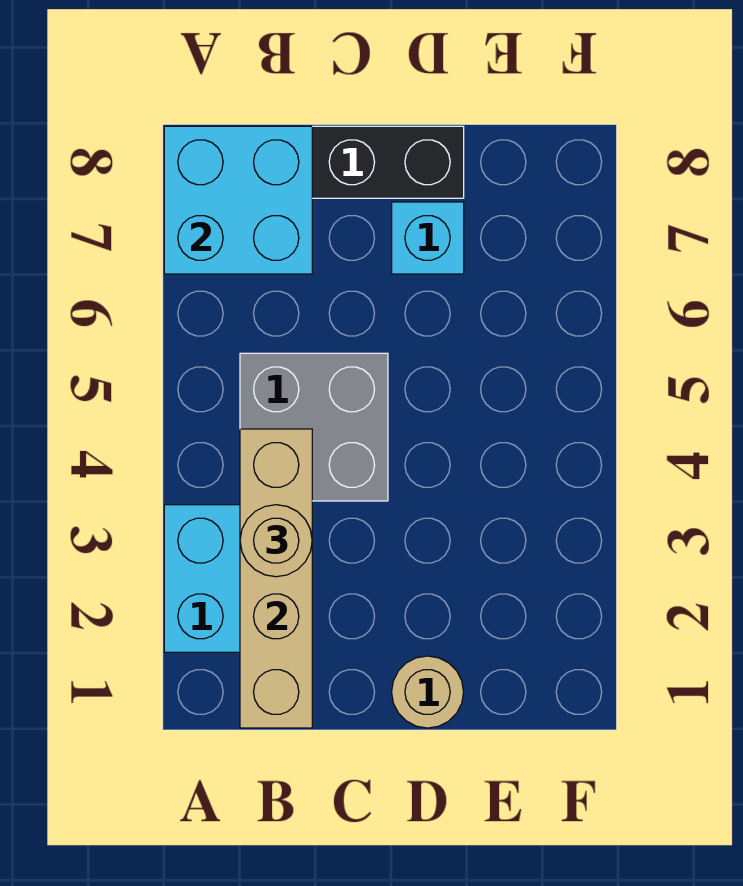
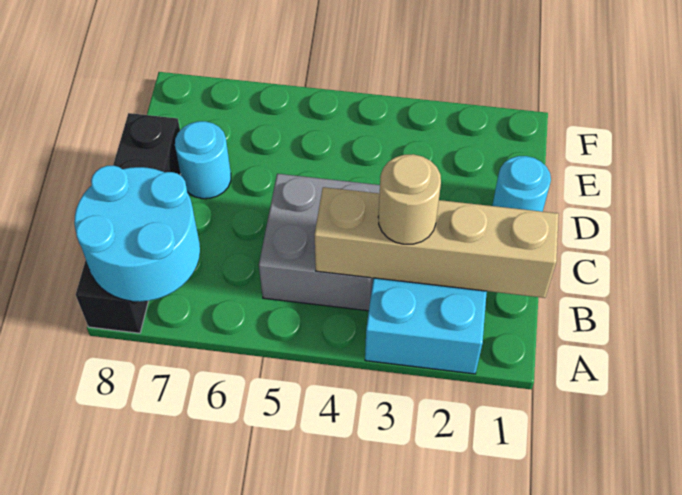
cyan brick A7:B8 level 2 -> cyan round brick A7:B8 level 2
tan round brick D1 level 1 -> cyan round brick D1 level 1
cyan brick D7 level 1 -> cyan round brick D7 level 1

